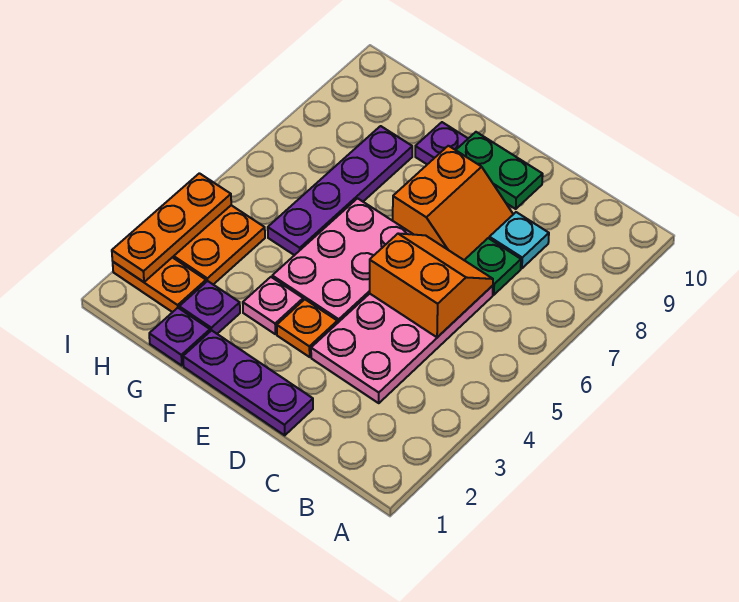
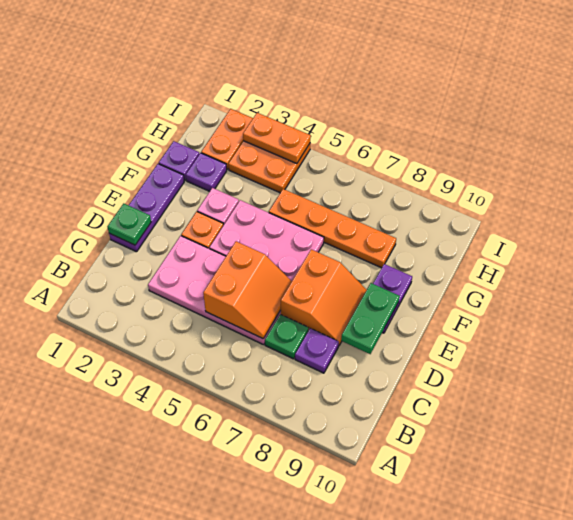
cyan plate C8 level 1 -> purple plate C8 level 1
none -> green plate D1 level 2
orange slope D7:E8 level 1 top E -> orange slope D7:E8 level 1 top 7
purple plate G5:G8 level 1 -> orange plate G5:G8 level 1
orange plate I2:I4 level 2 -> orange plate I3:I4 level 2

